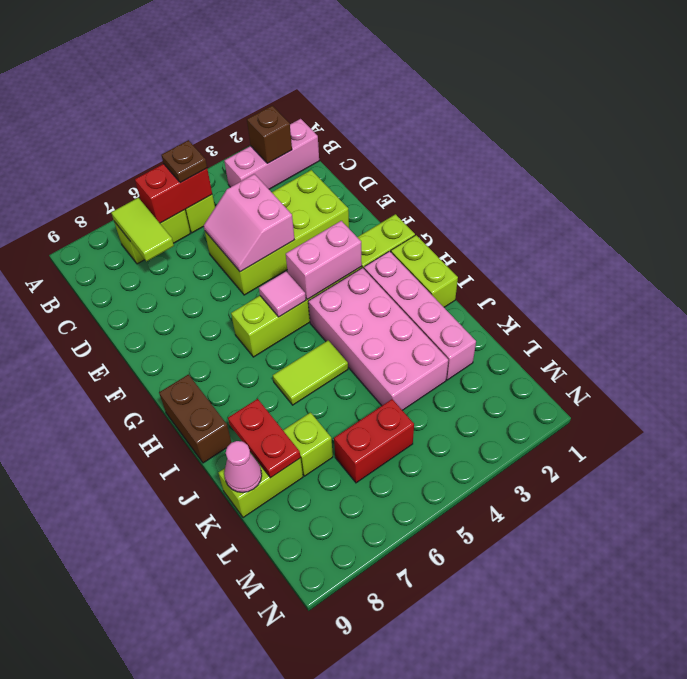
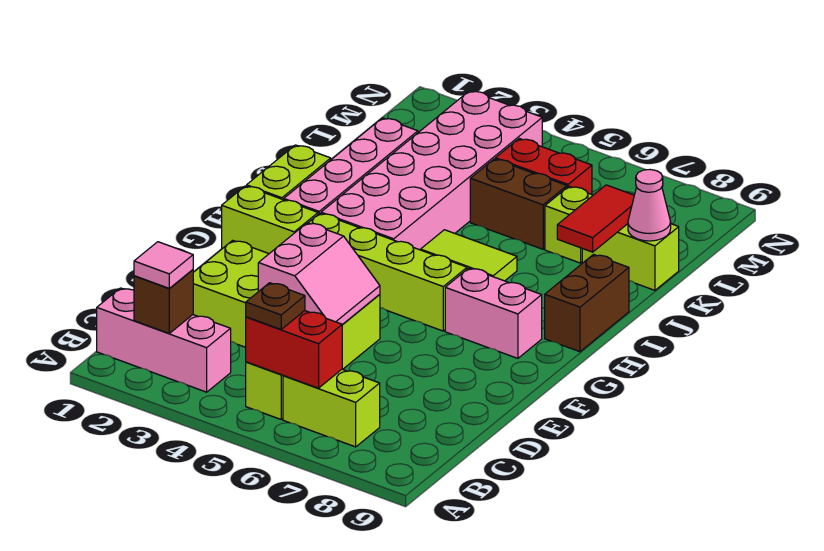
lime tile B7:C7 level 2 -> none
pink brick G3:G4 level 2 -> pink brick G7:G8 level 1
pink tile G5 level 2 -> pink tile B2 level 3
pink brick H3:K4 level 1 -> pink brick H3:M4 level 1
red plate J8:K8 level 2 -> red tile J8:K8 level 2
none -> brown brick K5:K6 level 1

